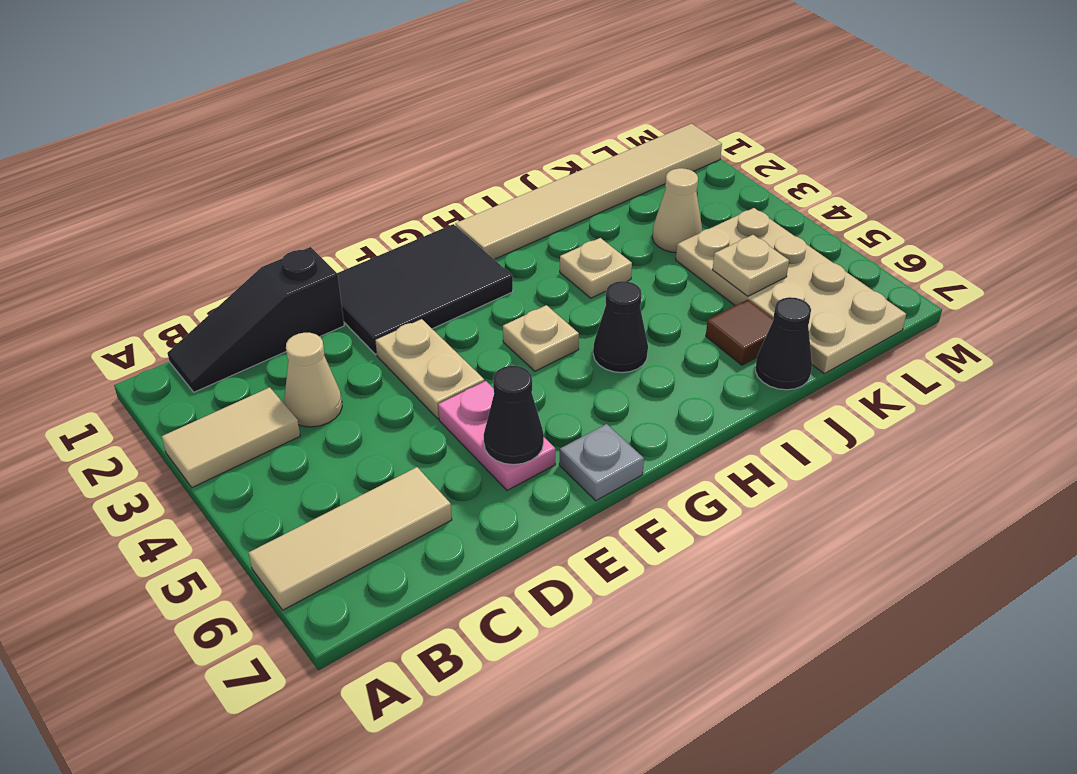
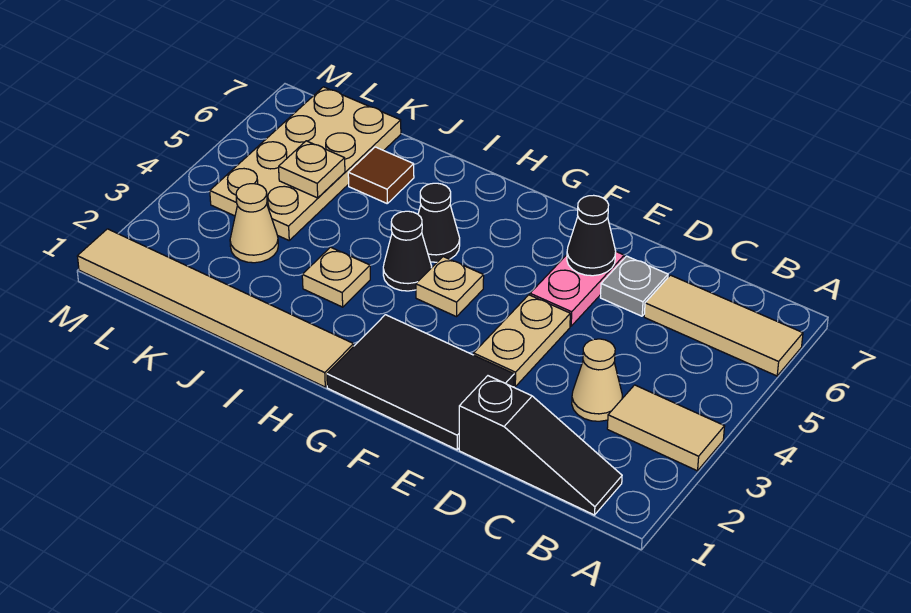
grey plate F7 level 1 -> grey plate D6 level 1
black cone J7 level 1 -> black cone H4 level 1

